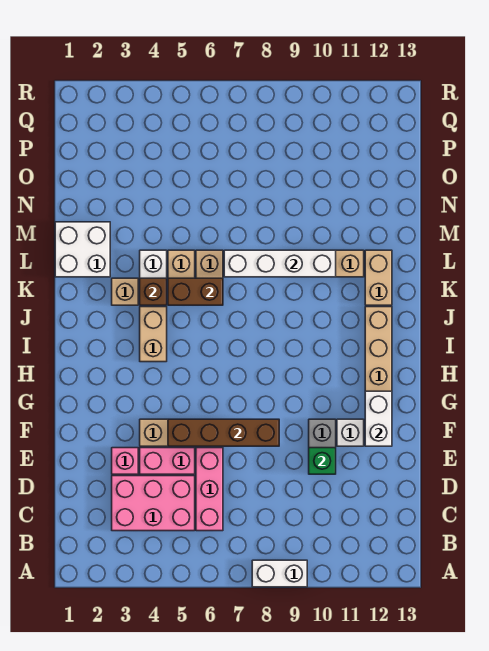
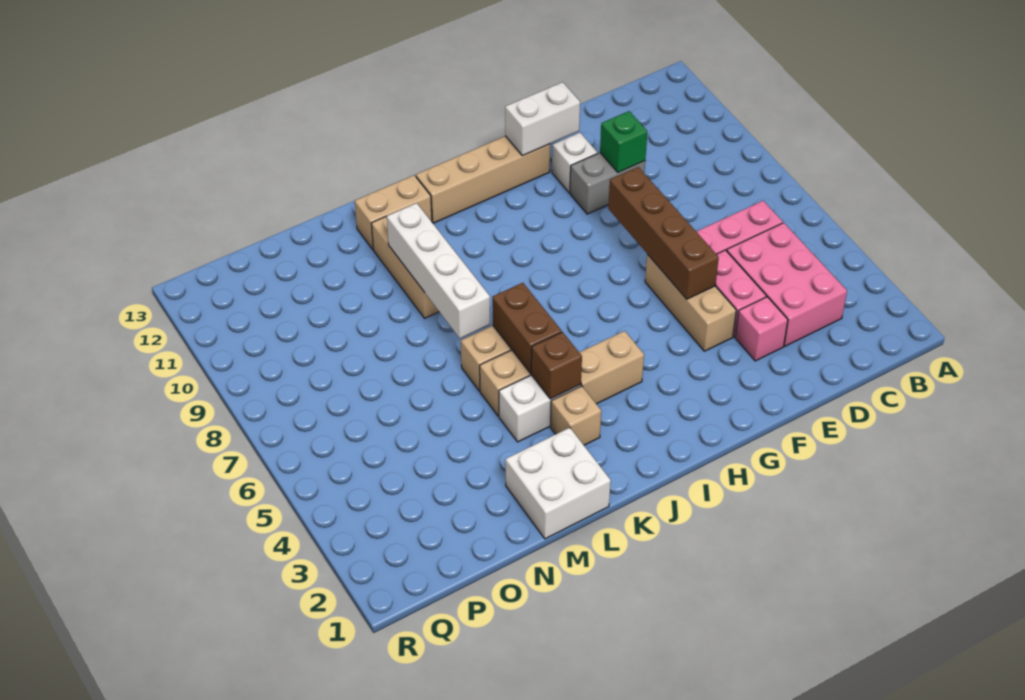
white brick A8:A9 level 1 -> none

